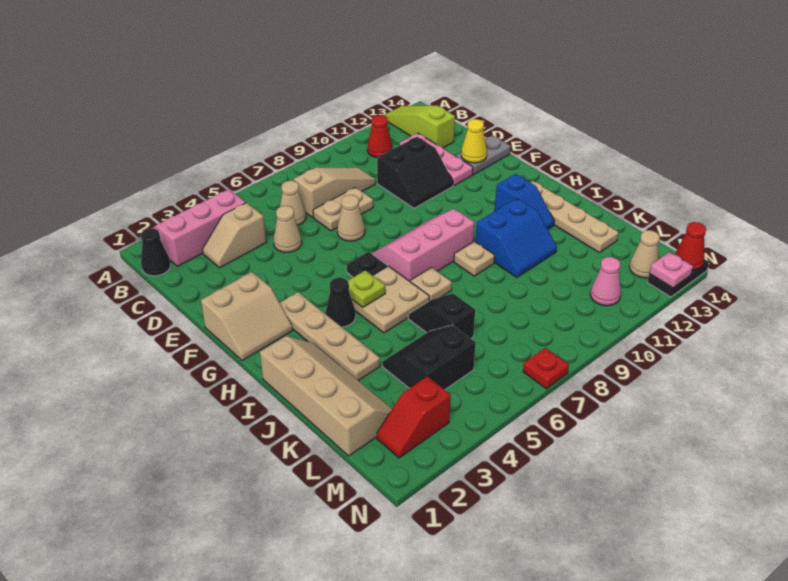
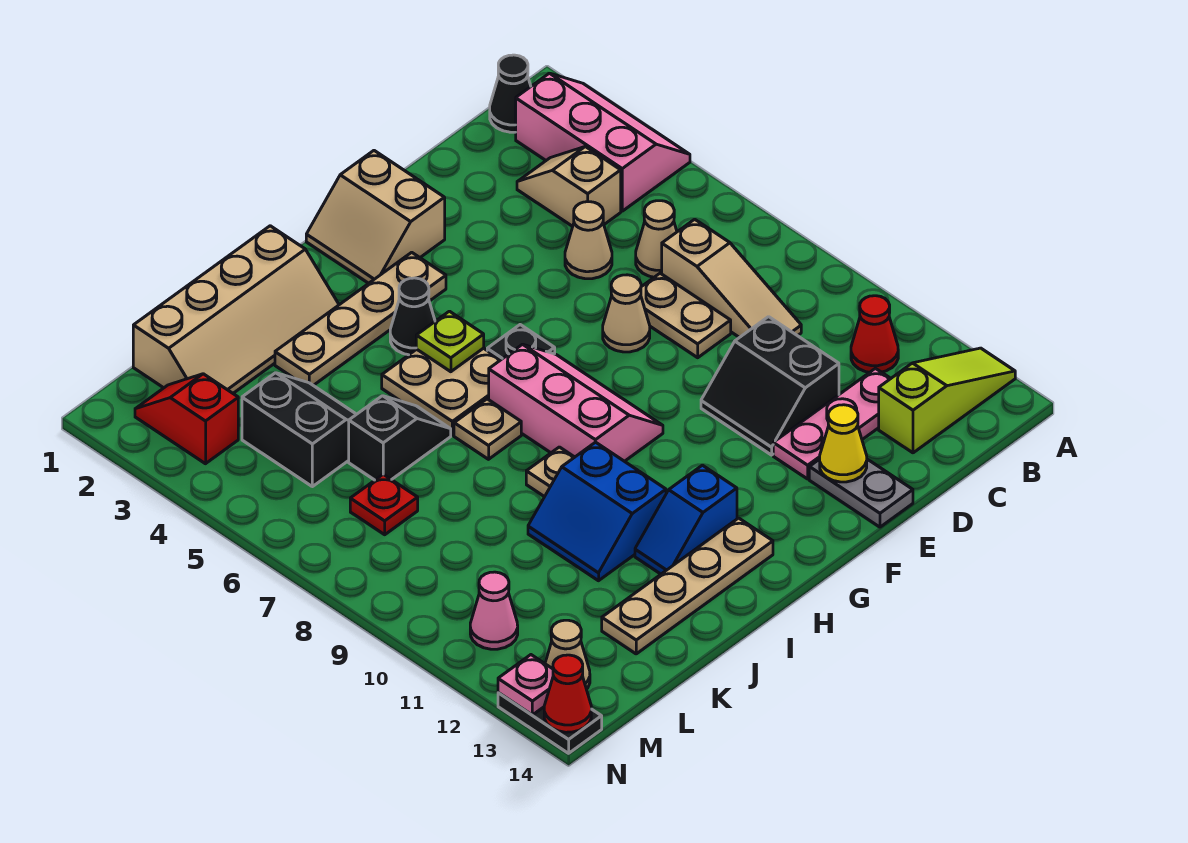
red plate N7 level 1 -> red plate L7 level 1

